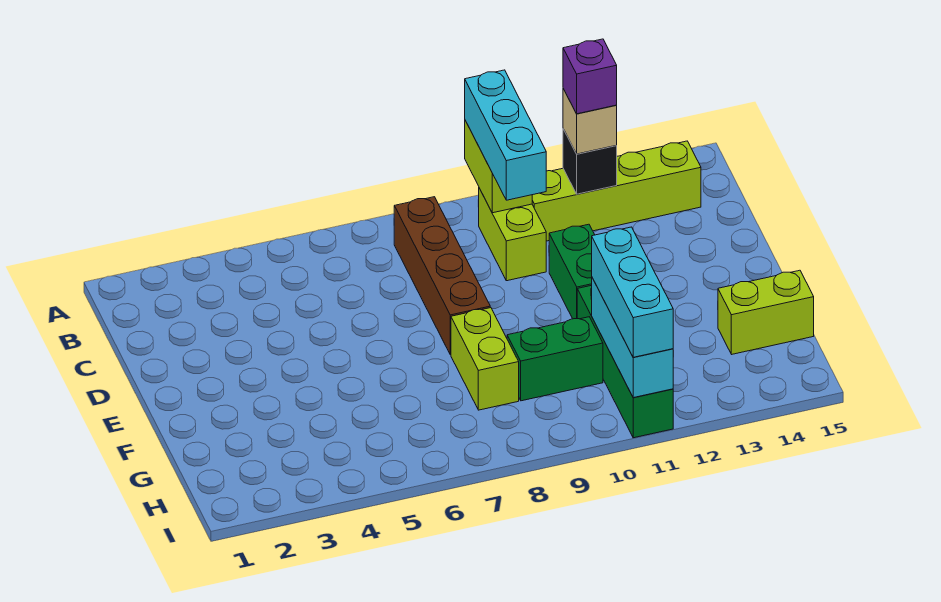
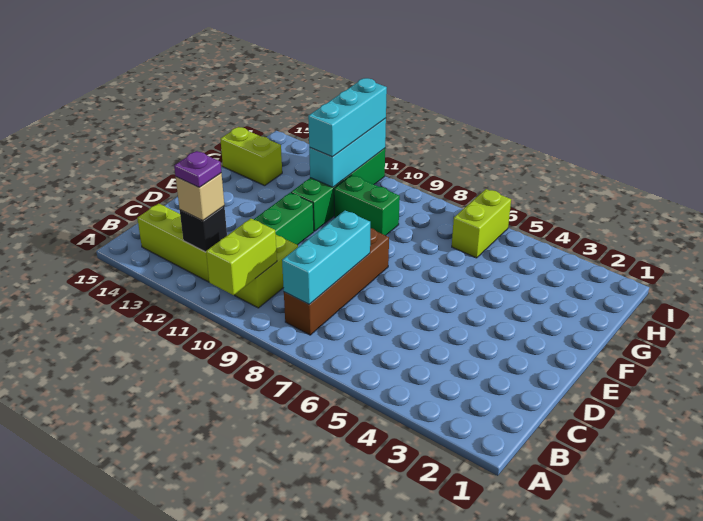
cyan brick A10:C10 level 3 -> cyan brick B8:D8 level 2
purple brick B12 level 4 -> purple plate B12 level 4
lime brick F8:G8 level 1 -> lime brick H6:I6 level 1

